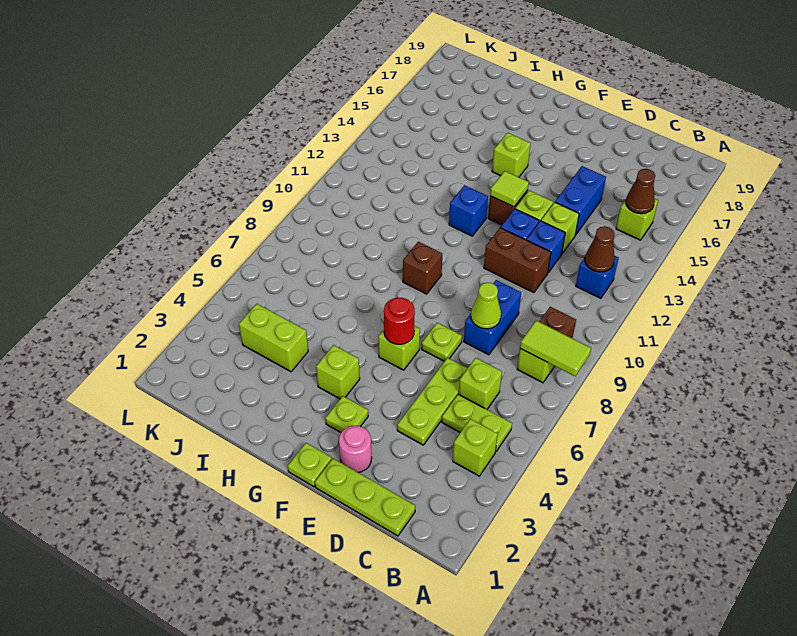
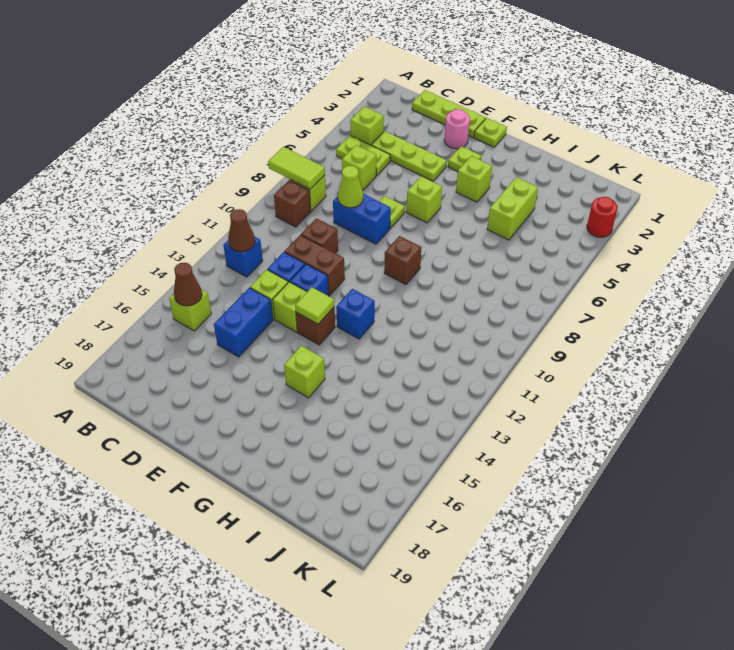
lime plate D4:D6 level 1 -> lime plate C4:E4 level 1
blue brick D8:D9 level 1 -> blue brick D8:E8 level 1
none -> brown brick D10 level 1
red round brick F6 level 2 -> red round brick L3 level 1
lime brick I4:J4 level 1 -> lime brick I4:I5 level 1

